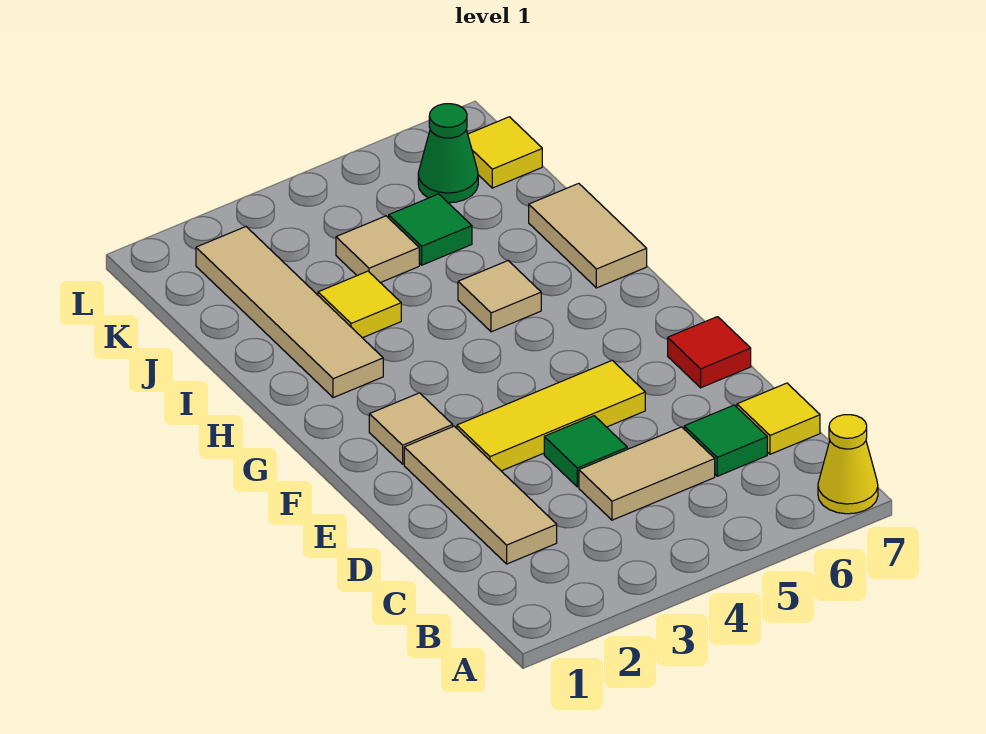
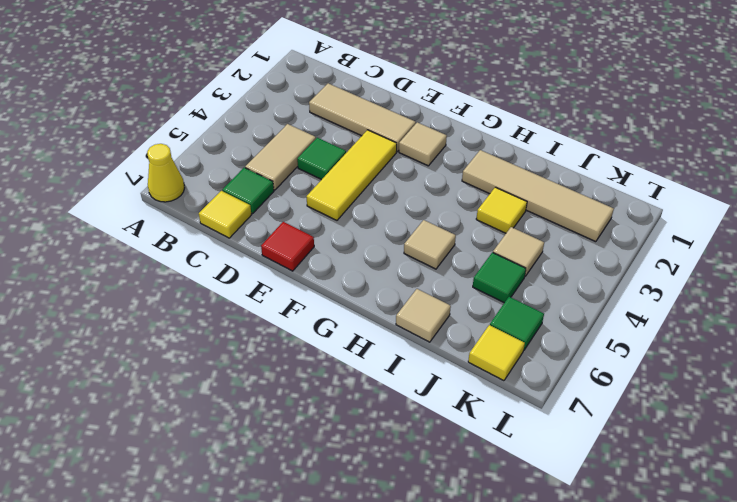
tan tile H7:I7 level 1 -> tan tile I7 level 1
green cone K6 level 1 -> green tile K6 level 1

